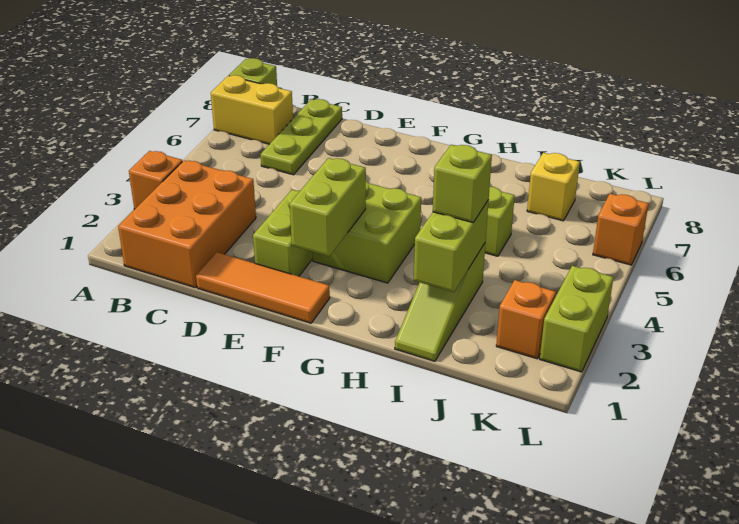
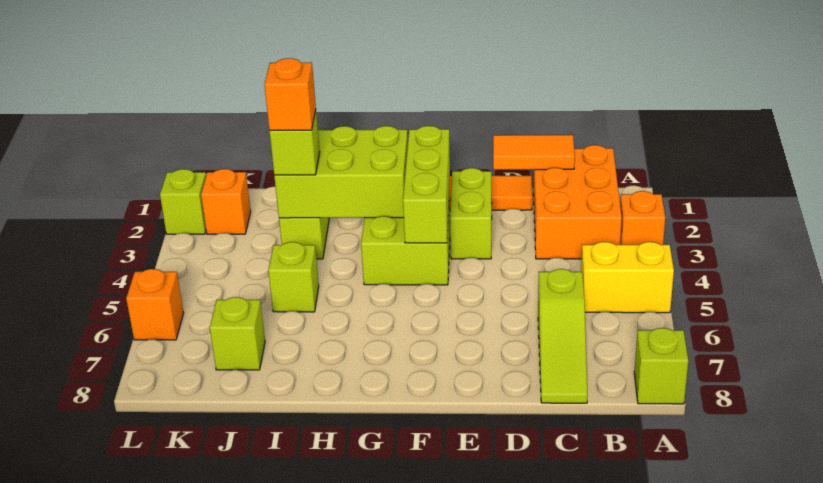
yellow brick A7:B7 level 1 -> yellow brick A5:B5 level 1
none -> orange tile C1:D1 level 2
lime plate C6:C8 level 1 -> lime slope C6:C8 level 1 top 6
lime brick F2:F3 level 2 -> lime brick F2:F4 level 2
lime brick I2:I3 level 2 -> lime brick G2:I3 level 2
none -> orange brick I3 level 4
yellow brick J7 level 1 -> lime brick J7 level 1
lime brick L2:L3 level 1 -> lime brick L2 level 1

